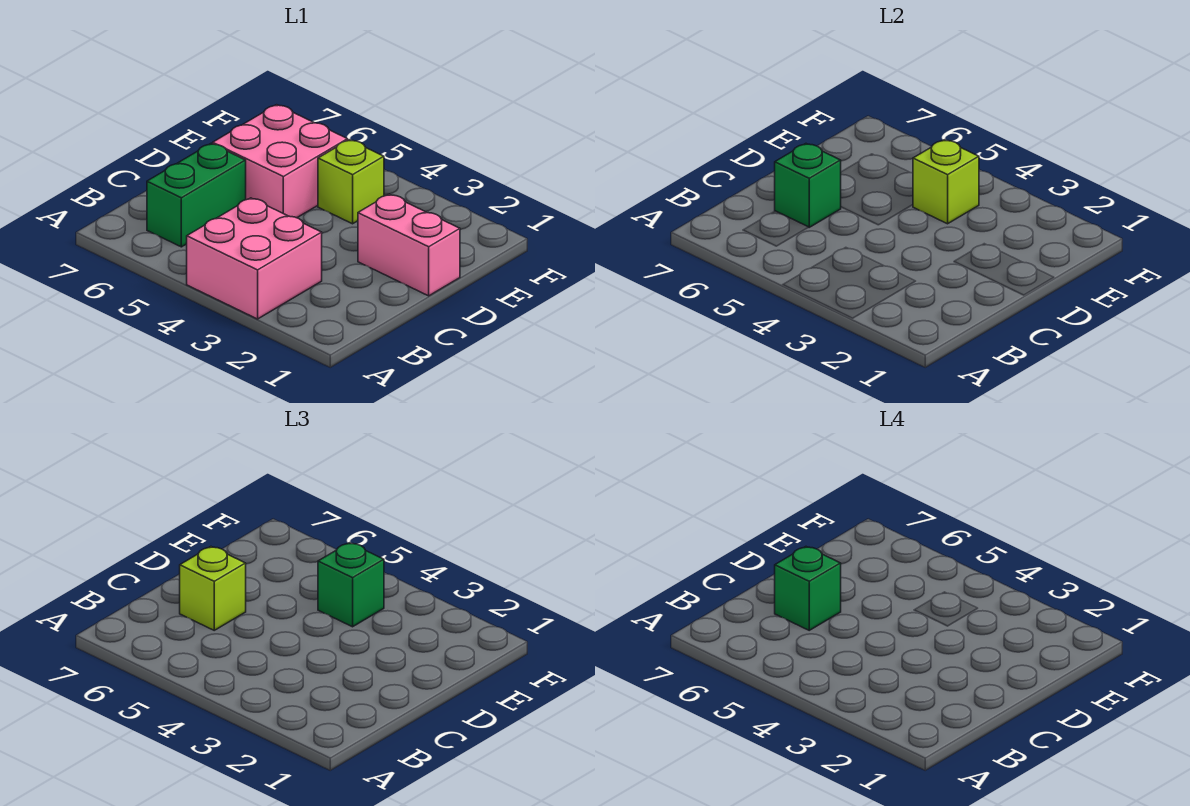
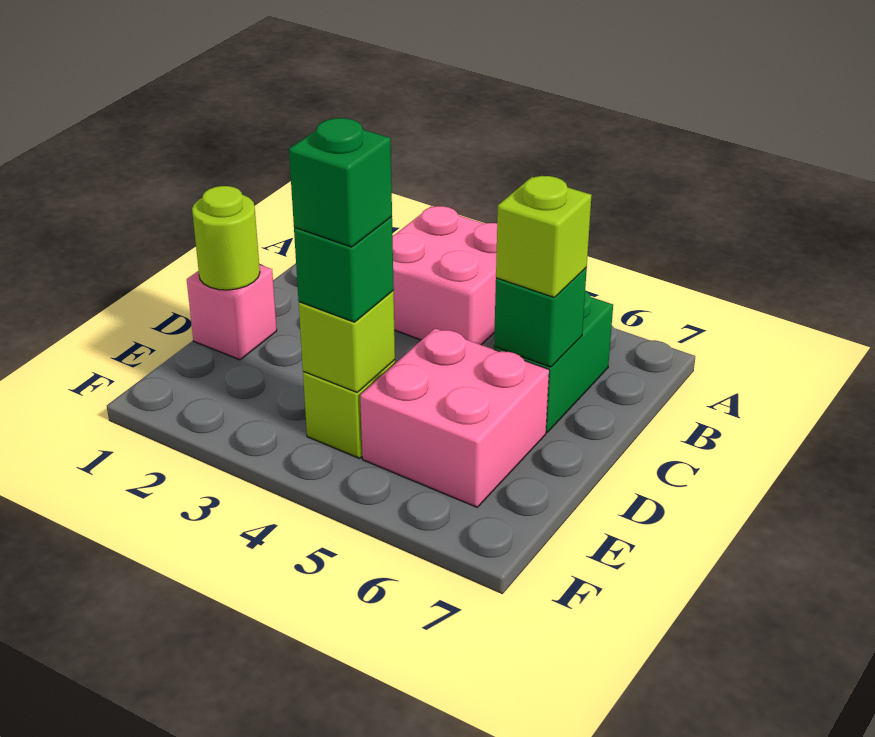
green brick C6 level 4 -> green brick E4 level 4
pink brick D1:D2 level 1 -> pink brick D1 level 1
none -> lime round brick D1 level 2

